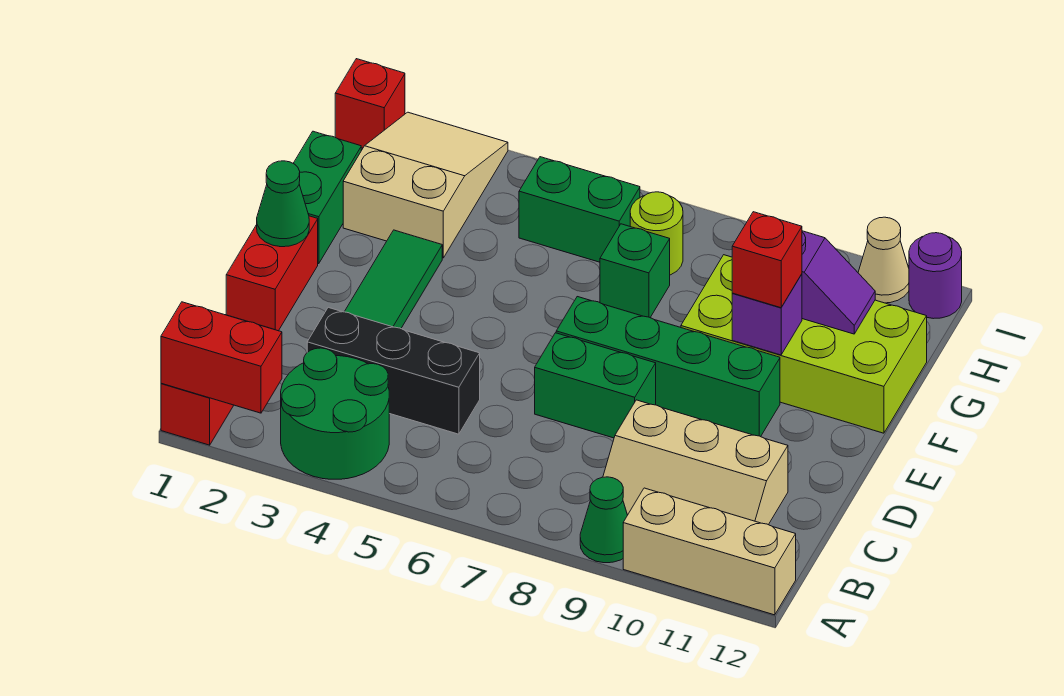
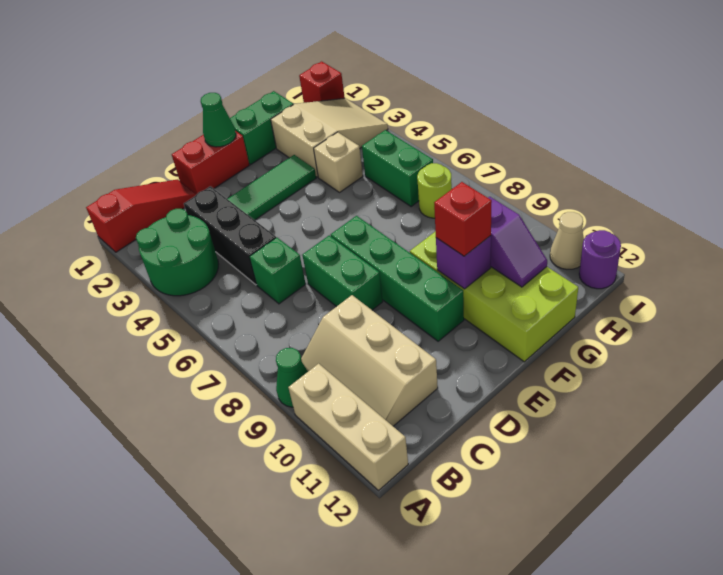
red brick A1:A2 level 2 -> none
none -> tan brick G4 level 1
green brick G7 level 1 -> green brick C6 level 1

